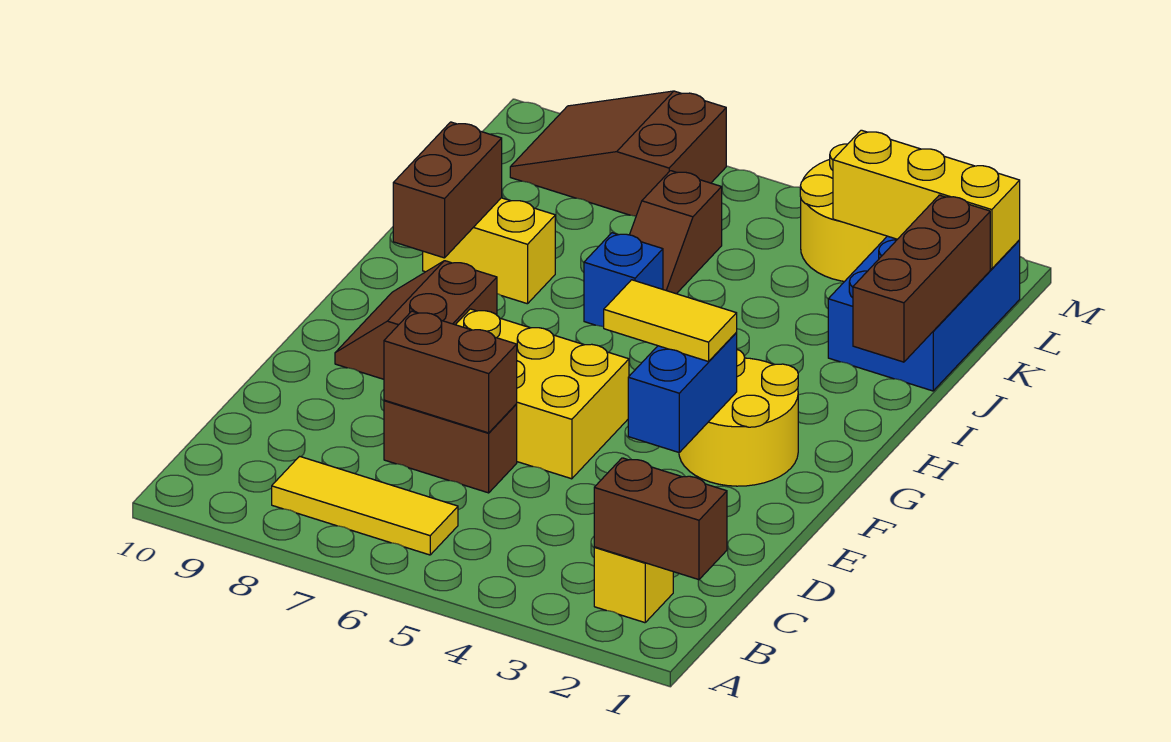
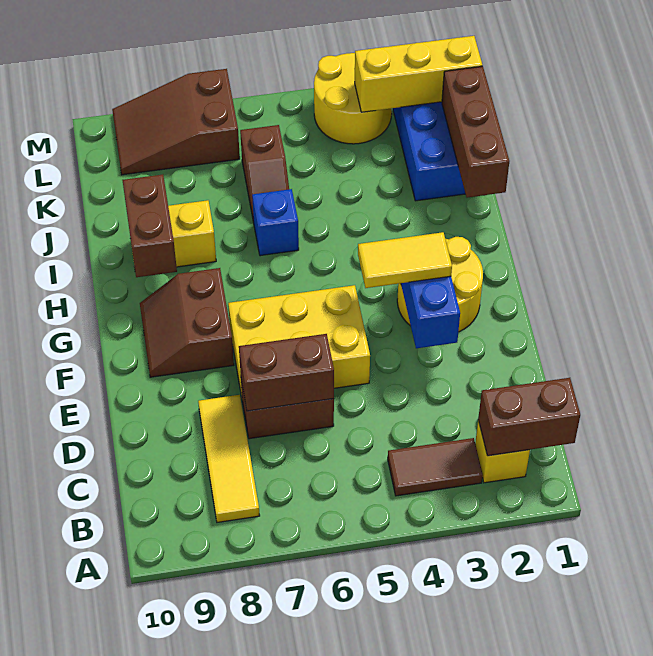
none -> brown tile B3:B4 level 1
yellow tile B6:B8 level 1 -> yellow tile B8:D8 level 1

